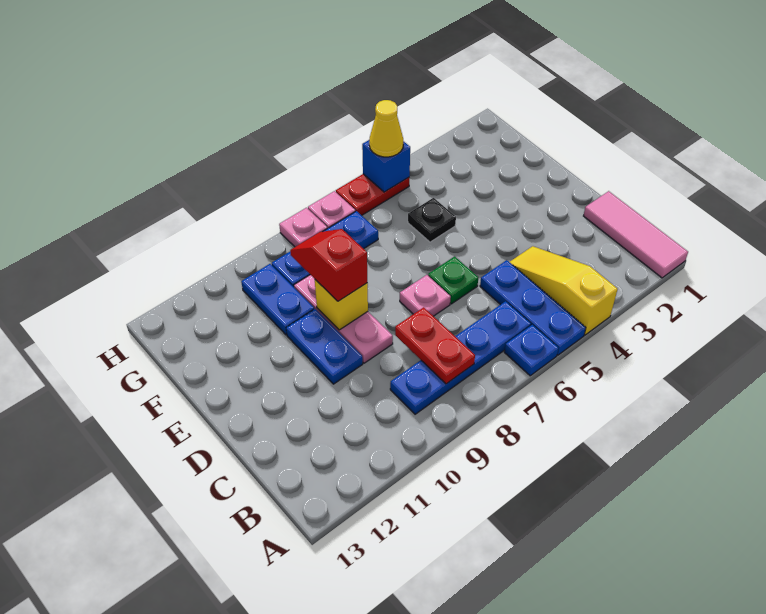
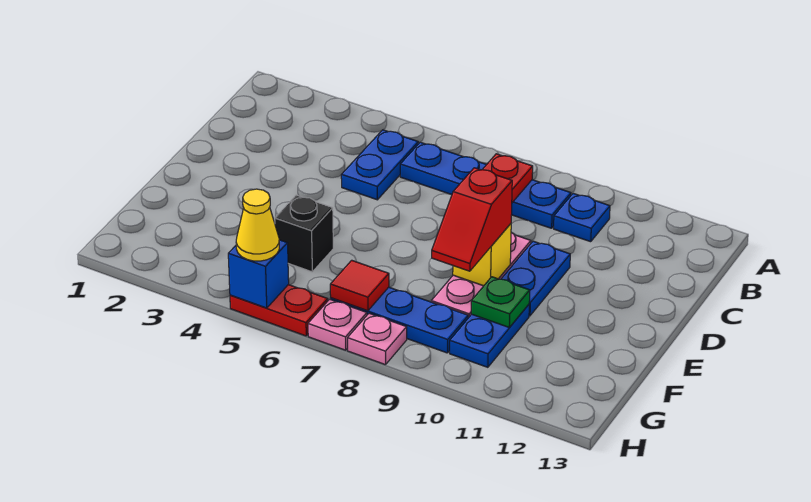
pink tile A1:C1 level 1 -> none
yellow slope A4:C4 level 1 top A -> none
blue plate A5:C5 level 1 -> blue plate B5:C5 level 1
blue plate A6 level 1 -> blue plate B10 level 1
green plate D6 level 1 -> green plate F10 level 2
pink plate D7 level 1 -> none
black plate F5 level 1 -> black brick F5 level 1
none -> red tile G7 level 2

